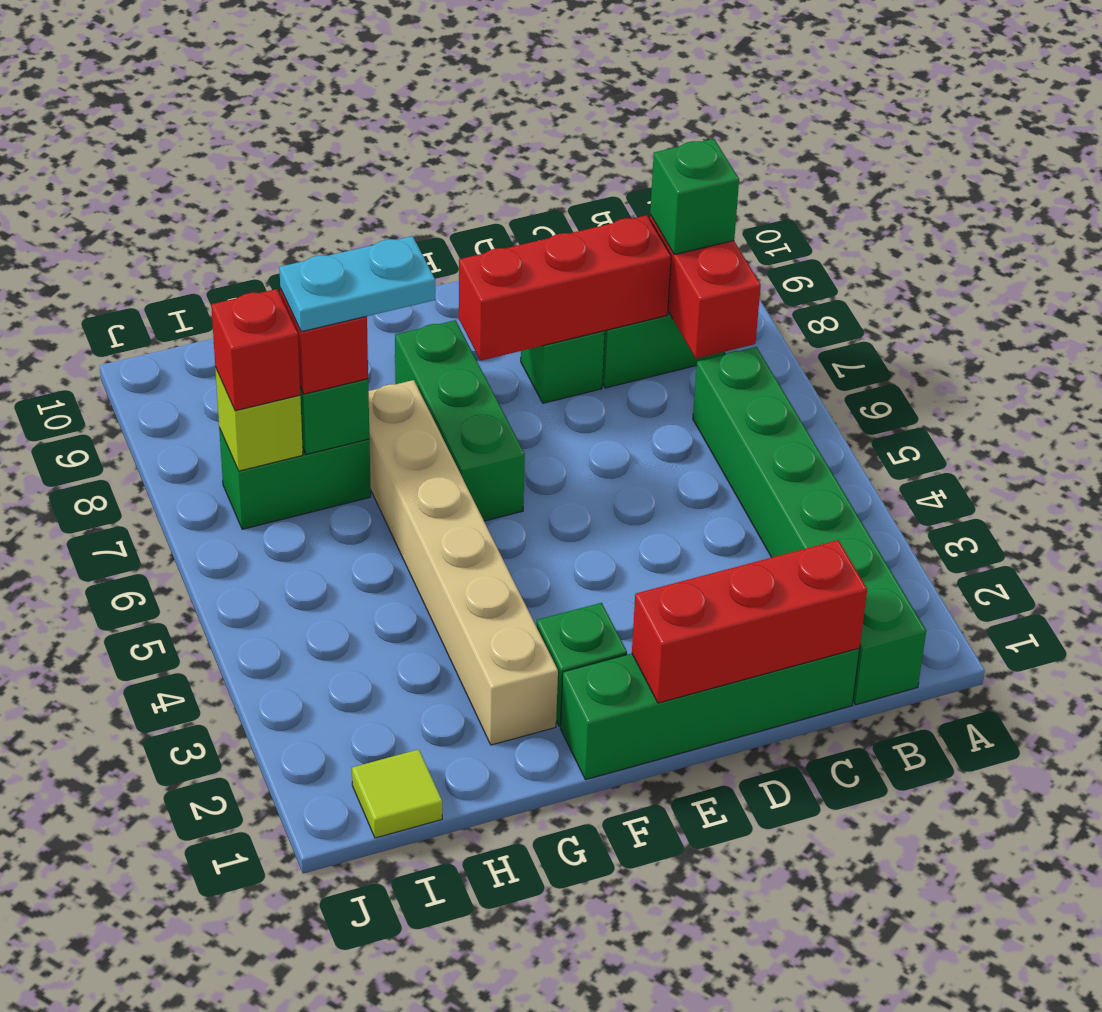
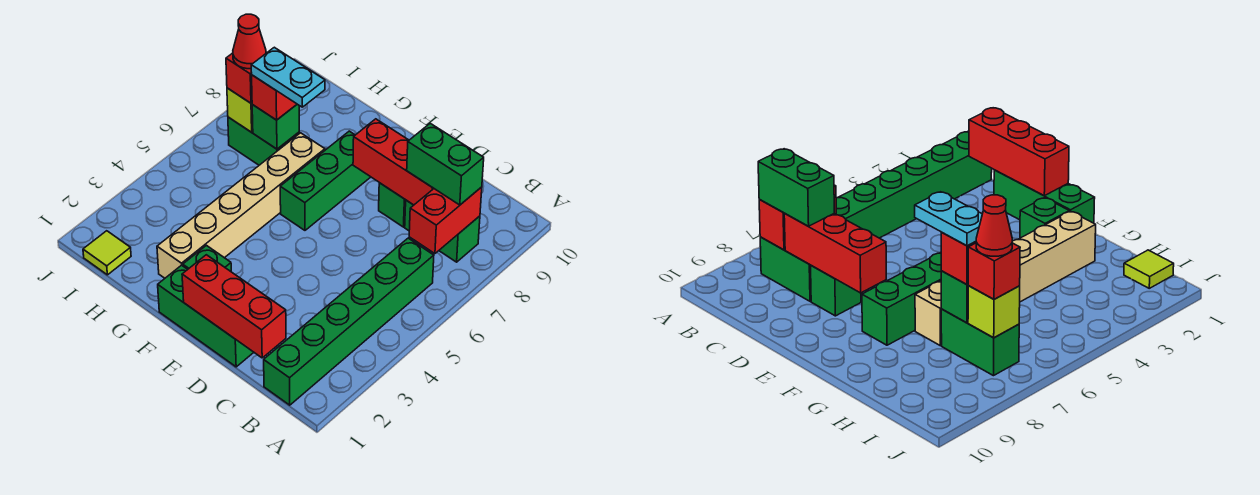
green brick B8 level 3 -> green brick B8:C8 level 3
green brick C1:F1 level 1 -> green brick D1:F1 level 1
none -> red cone I7 level 4

